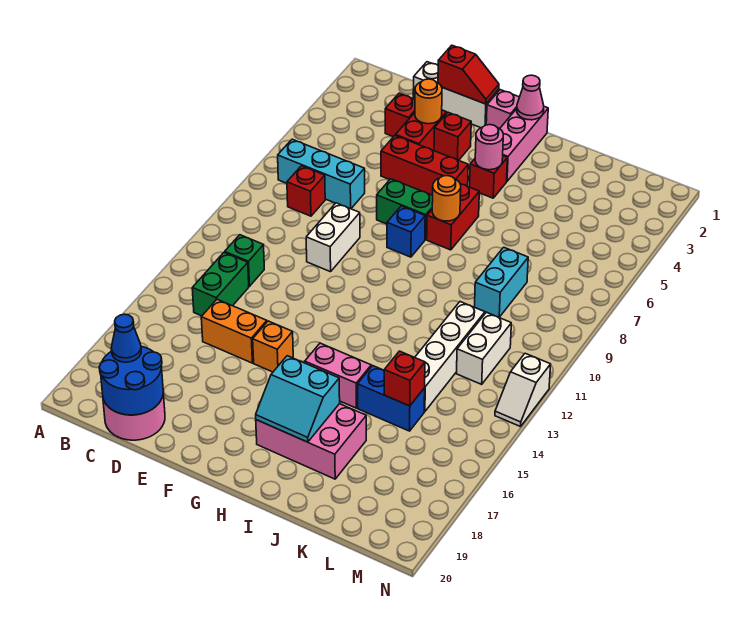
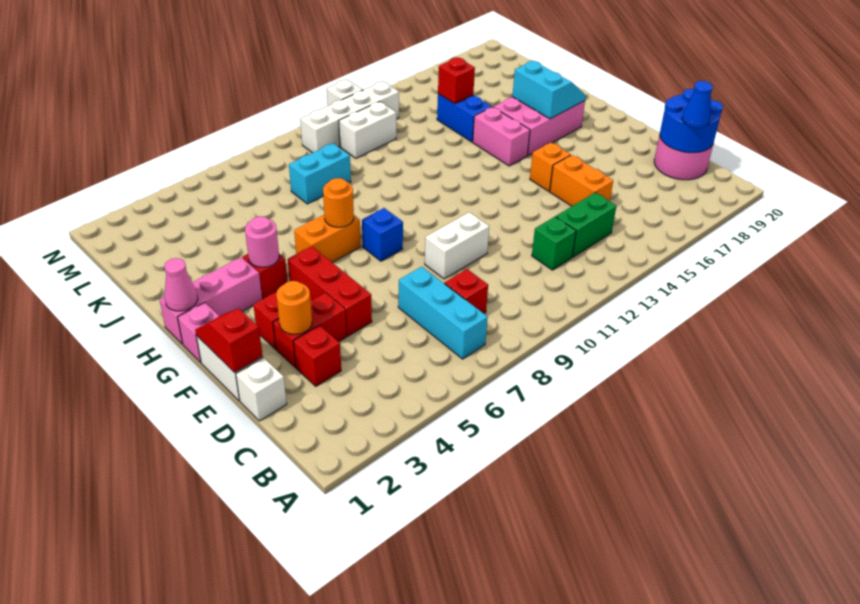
green brick F7:G7 level 1 -> none
red brick H6:H7 level 1 -> orange brick H6:H7 level 1
pink brick H17:J18 level 1 -> pink brick H16:I18 level 1
white brick K11:K14 level 1 -> white brick M10:M13 level 1

